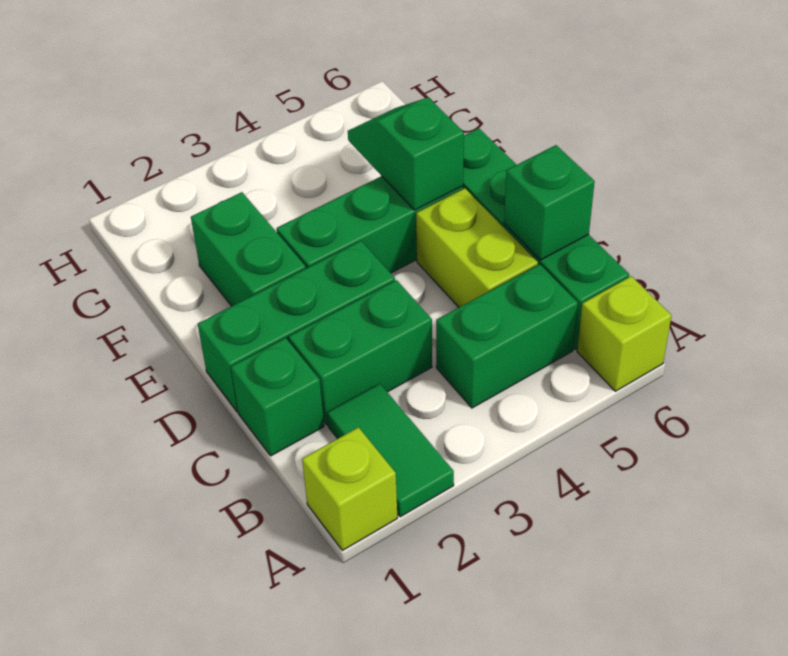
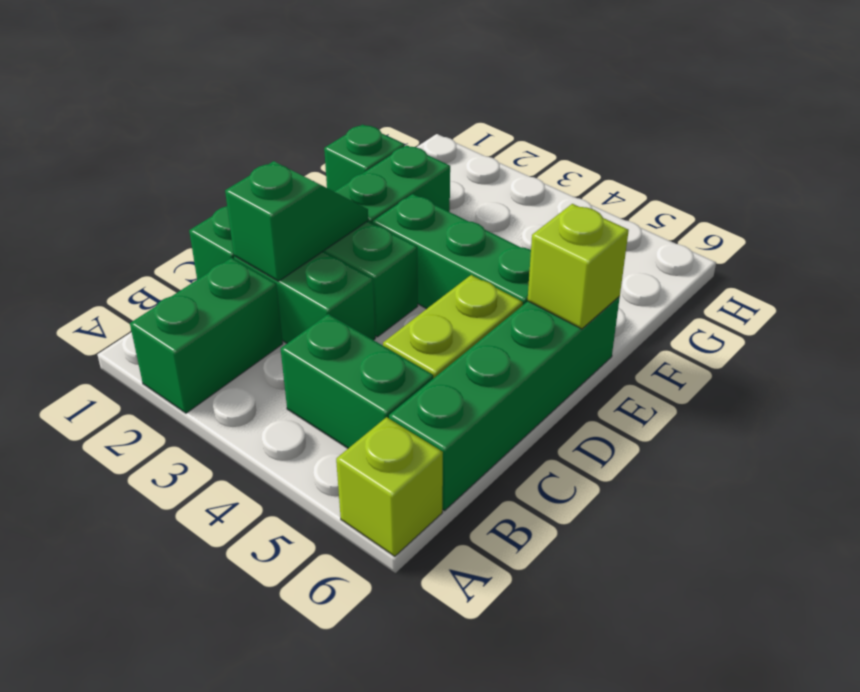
lime brick A1 level 1 -> lime brick E6 level 2
green tile A2:B2 level 1 -> green brick A2:B2 level 1
green brick C6 level 2 -> green brick F1 level 1
green slope E5:F5 level 2 top E -> green slope C2:D2 level 2 top C

